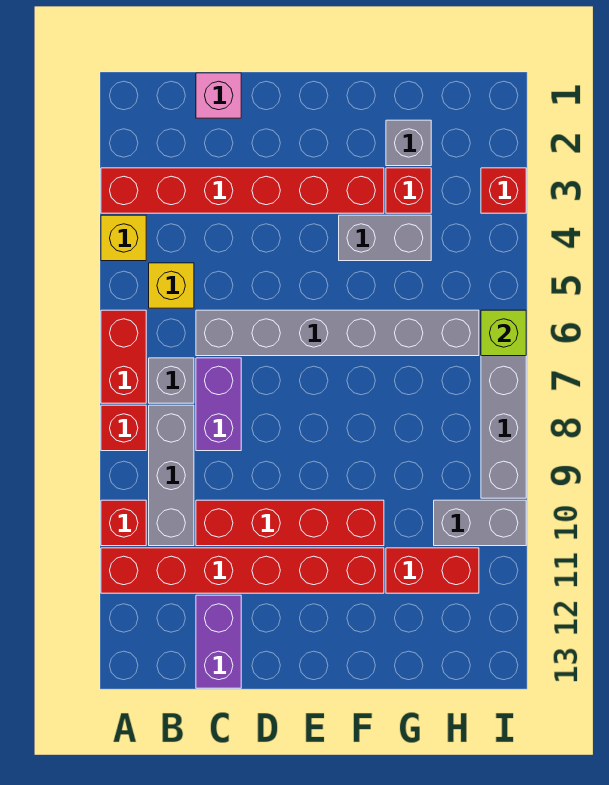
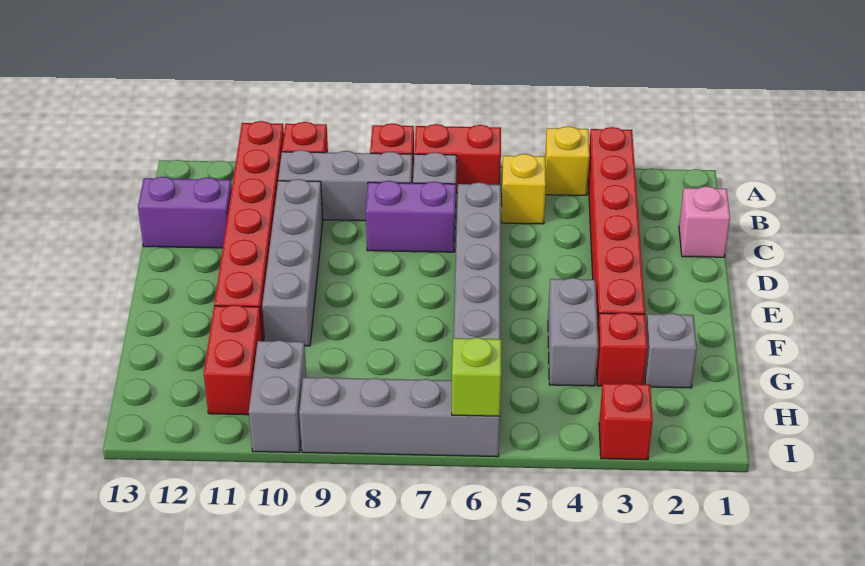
red brick C10:F10 level 1 -> grey brick C10:F10 level 1

